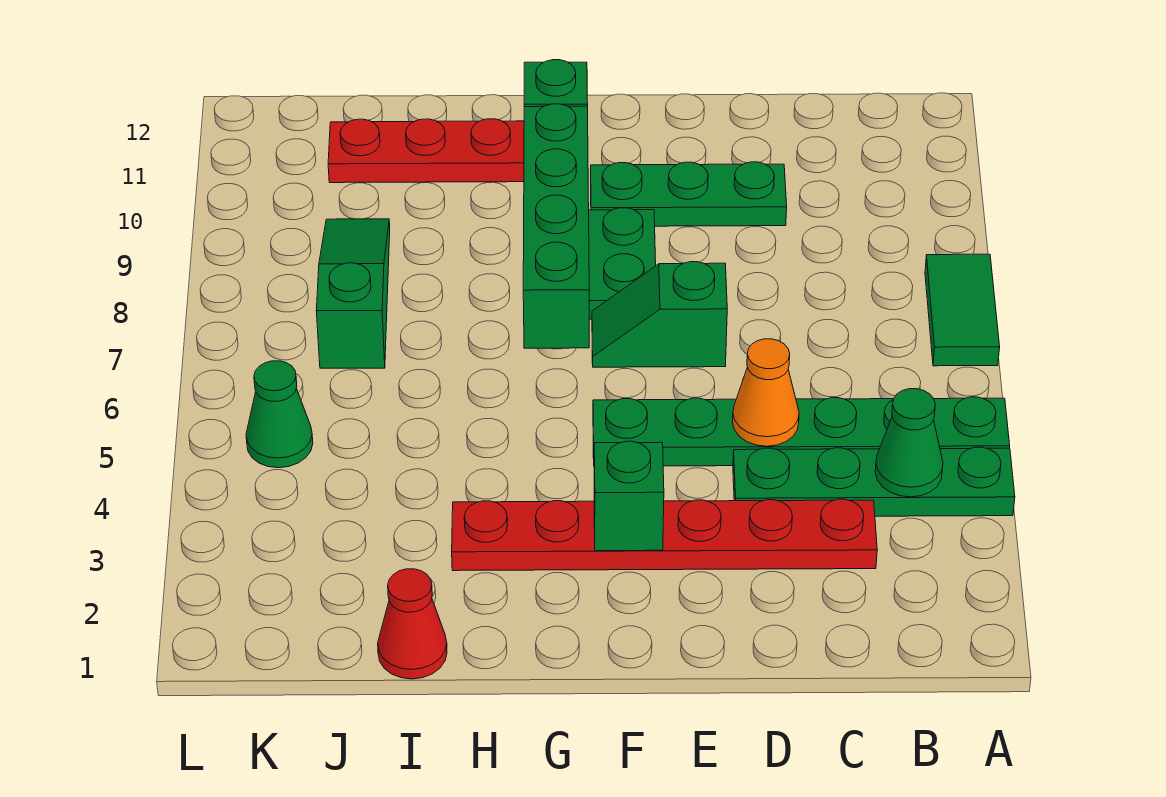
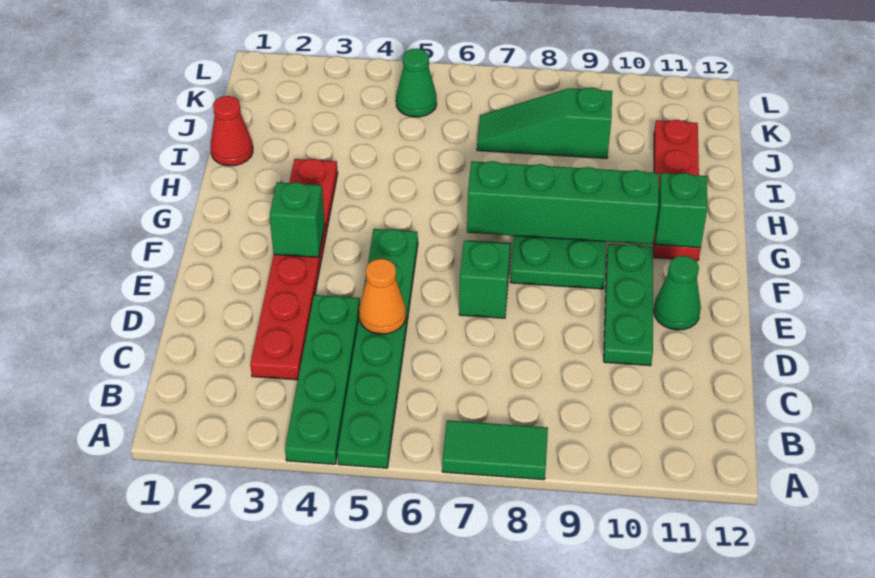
green cone B4 level 2 -> green cone E11 level 1
green slope J7:J9 level 1 top 7 -> green slope J7:J9 level 1 top 9

